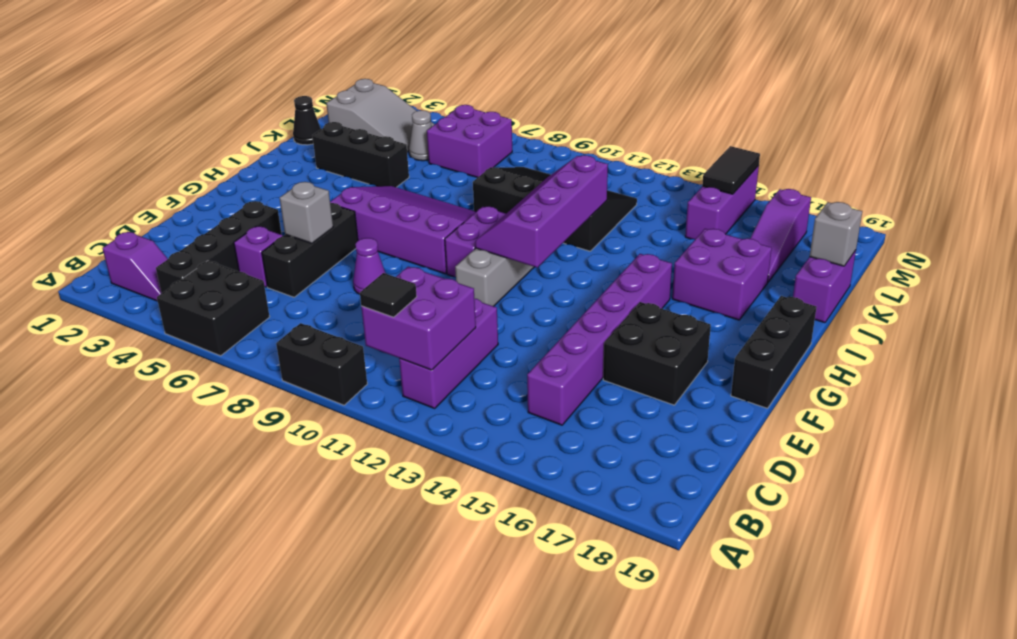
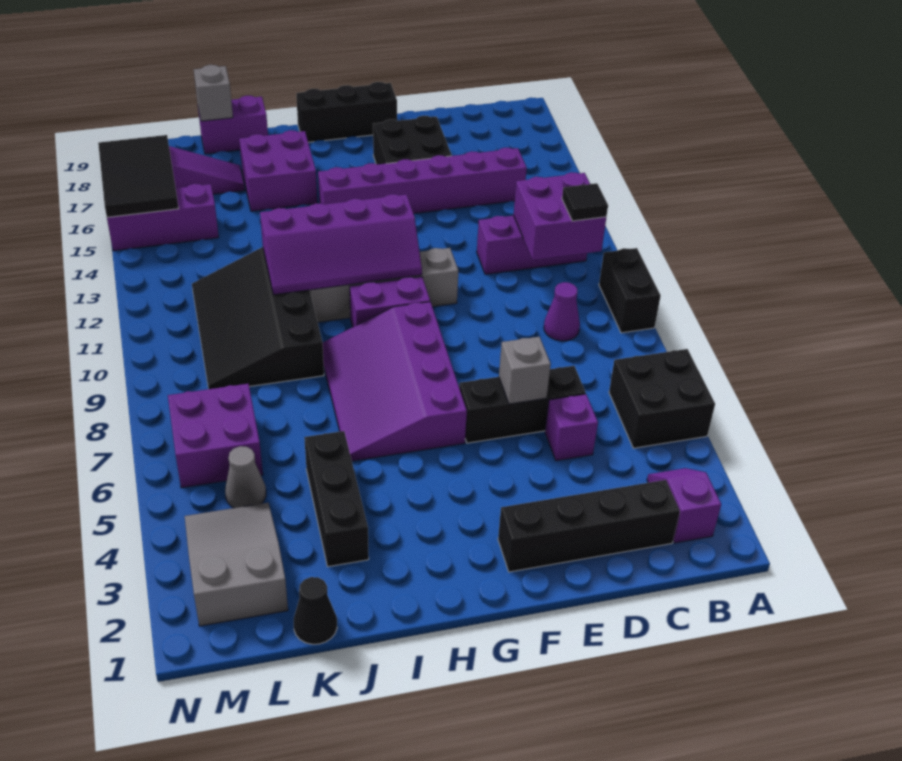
black brick B4:E4 level 1 -> black brick C2:F2 level 1
purple cone E8 level 1 -> purple cone C9 level 1
black tile M15:N15 level 2 -> black tile M15:N17 level 2

